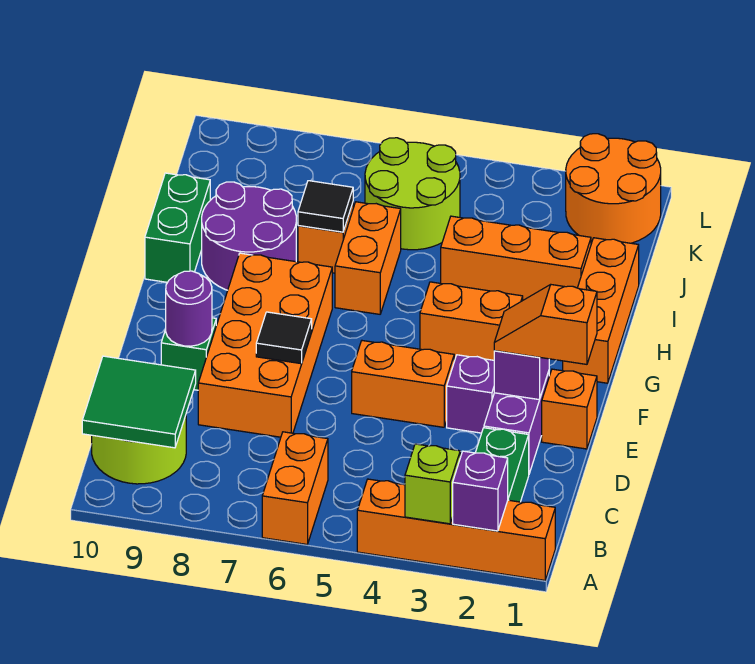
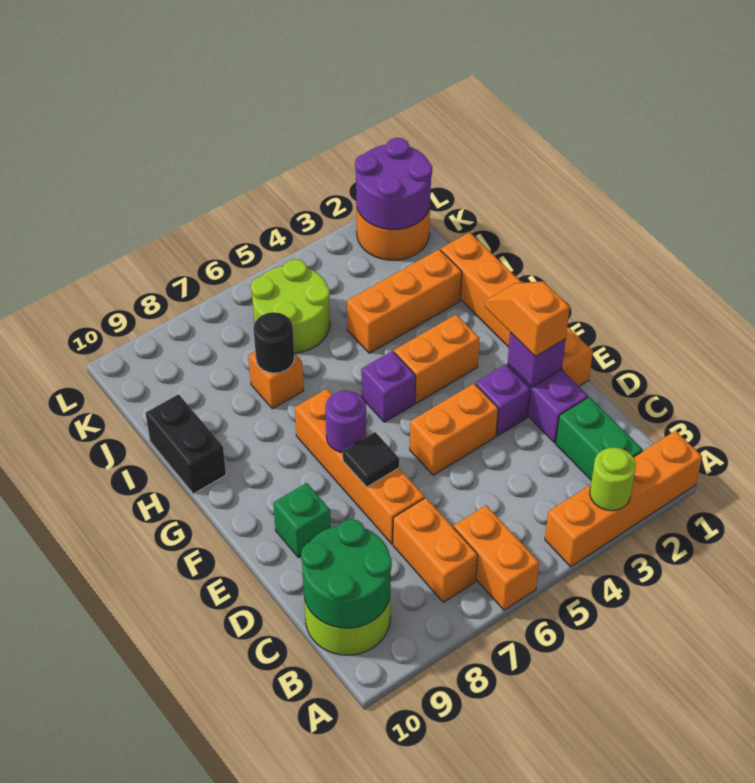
purple brick A2 level 2 -> purple brick G5 level 1
lime brick A3 level 2 -> lime round brick A3 level 2
green tile B9:C10 level 2 -> green round brick B9:C10 level 2
orange brick D7:G8 level 1 -> orange brick D7:G7 level 1
orange slope E1:E2 level 3 top 1 -> orange slope E2:F2 level 3 top E
purple round brick E9 level 2 -> purple round brick F7 level 2
orange brick H6:I6 level 1 -> orange brick B7:C7 level 1
purple round brick H8:I9 level 1 -> purple round brick K1:L2 level 2
green brick H10:I10 level 1 -> black brick H10:I10 level 1
black tile I7 level 2 -> black round brick I7 level 2

